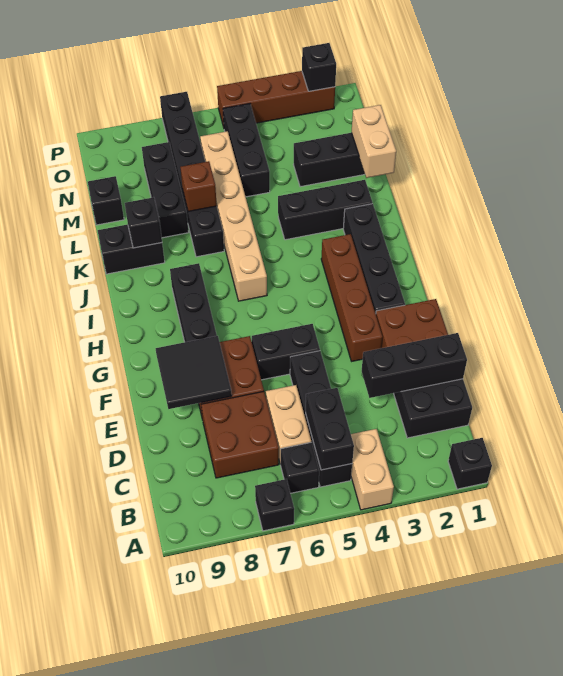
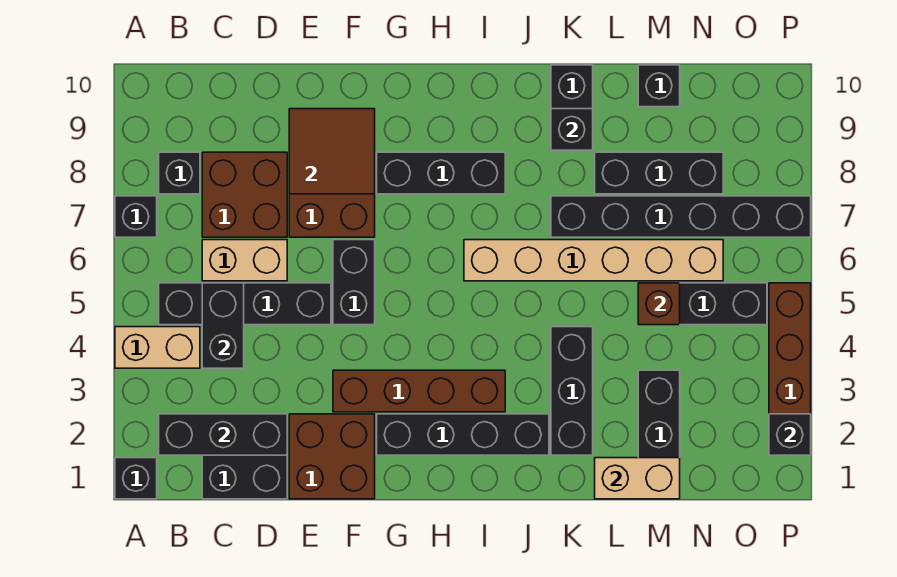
black brick B5:C5 level 2 -> black brick C4:C5 level 2
black brick B6 level 1 -> black brick B8 level 1
black brick D1:D3 level 2 -> black brick B2:D2 level 2
black tile E8:F9 level 2 -> brown tile E8:F9 level 2
brown brick L7 level 2 -> brown brick M5 level 2

